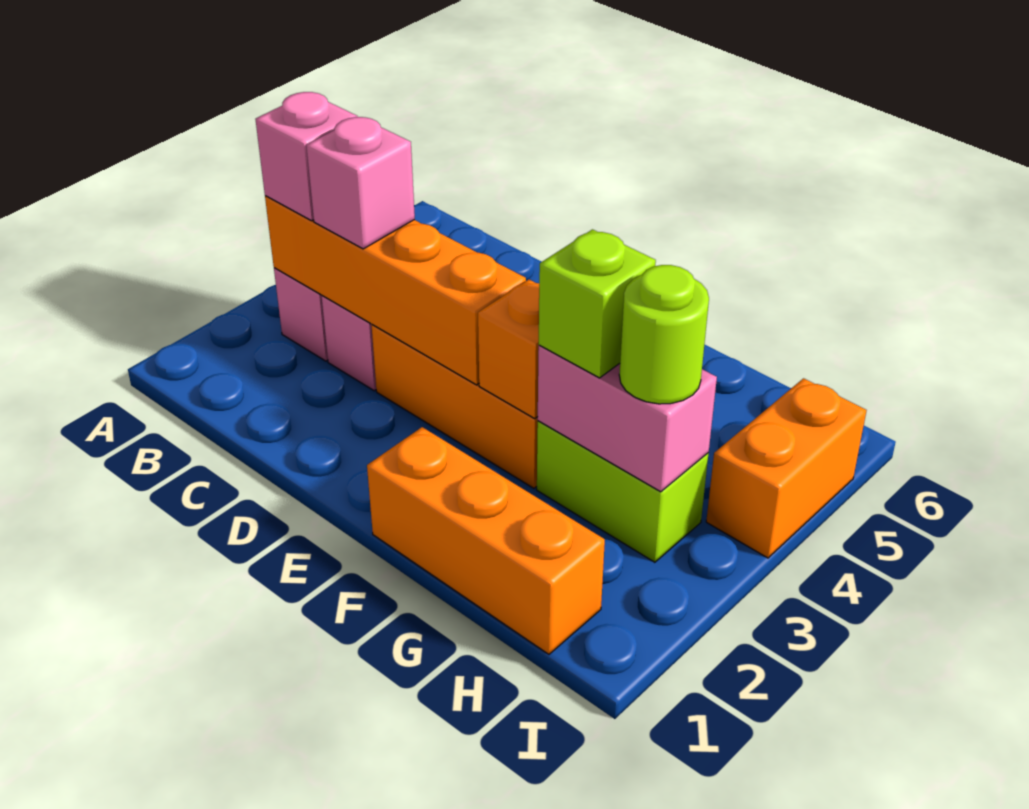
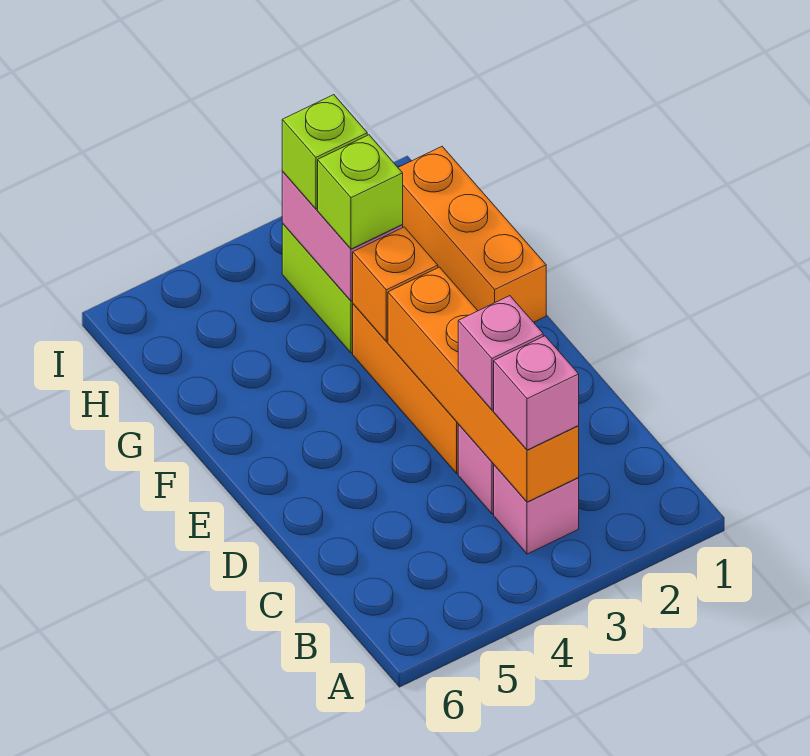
lime round brick H3 level 3 -> lime brick H3 level 3
orange brick I4:I5 level 1 -> none

